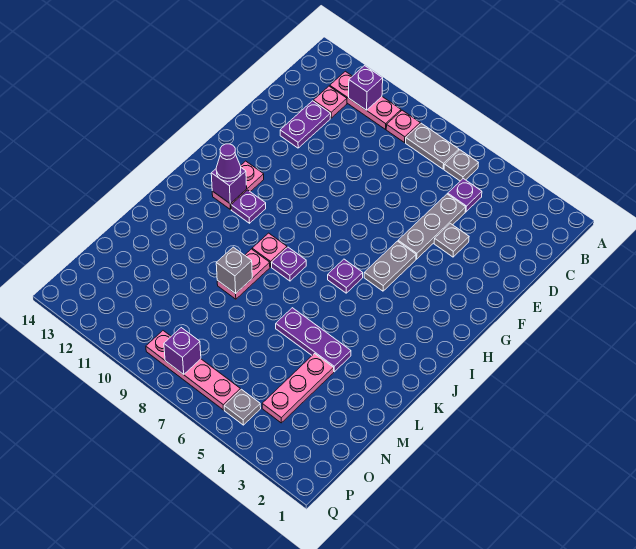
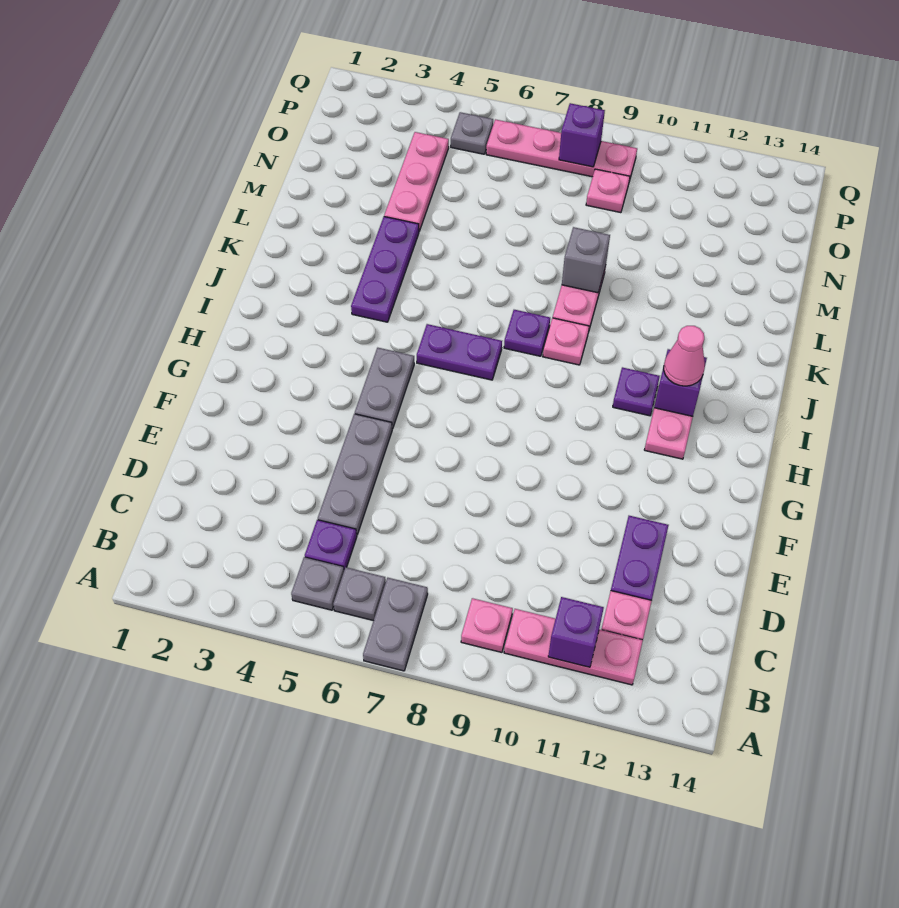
grey plate B7:B8 level 1 -> grey plate A7:B7 level 1
grey plate E4 level 1 -> grey plate B5 level 1
purple plate I6 level 1 -> purple plate I6:I7 level 1
purple cone I12 level 3 -> pink cone I12 level 3
purple plate L4:L6 level 1 -> purple plate J4:L4 level 1
none -> pink plate O9 level 1

